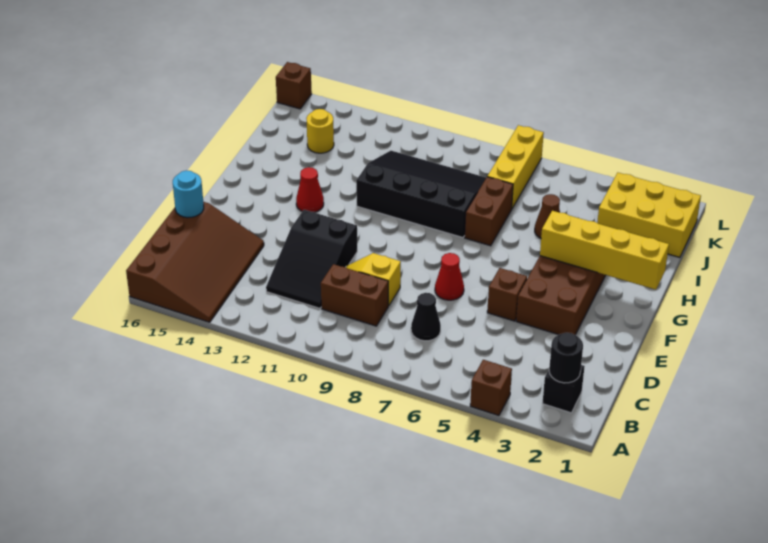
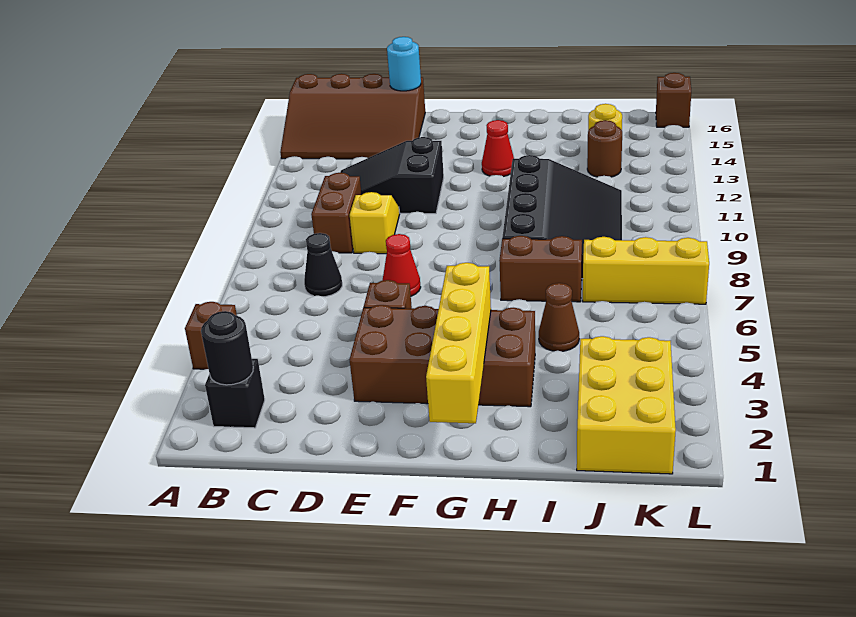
none -> brown round brick J13 level 1

